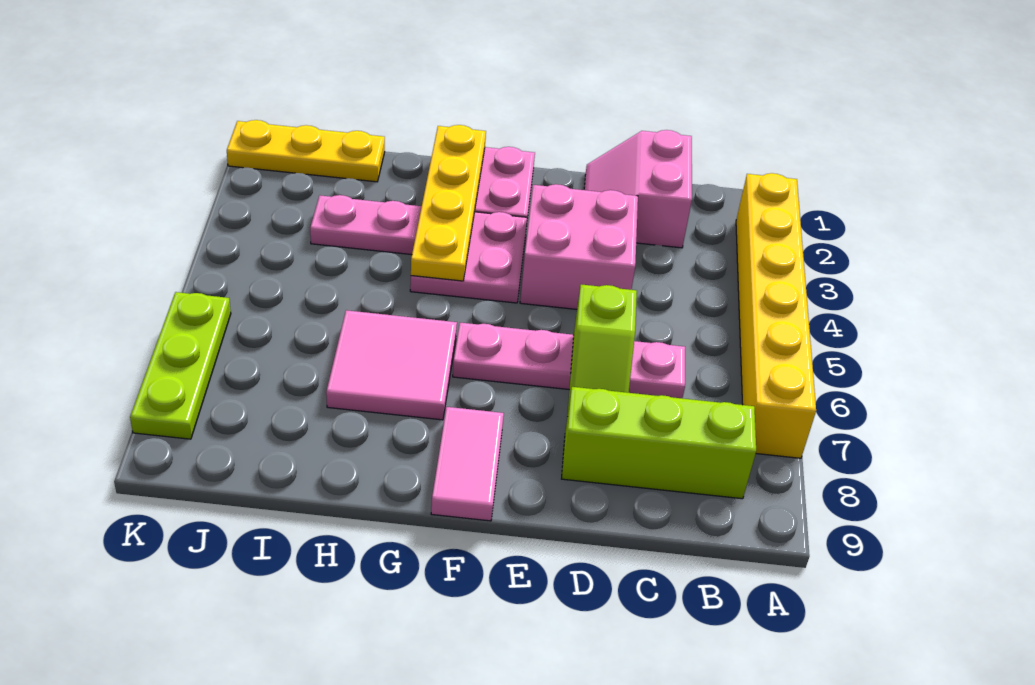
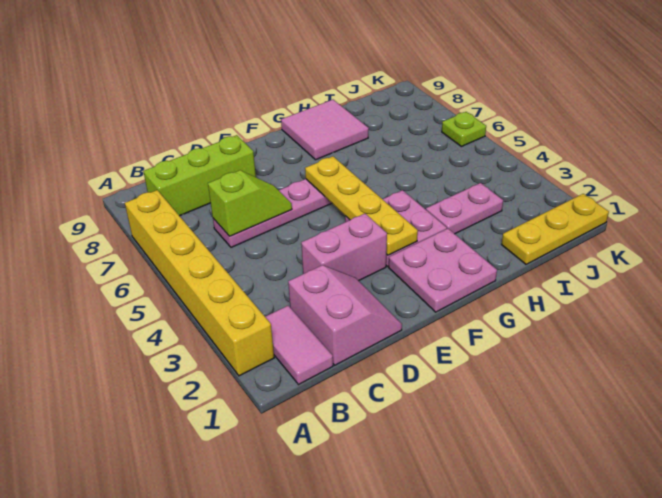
pink brick D3:E4 level 1 -> pink brick D3:E3 level 1
lime slope D6:D7 level 2 top 6 -> lime slope C6:D6 level 2 top C
pink tile F8:F9 level 1 -> pink tile B1:B2 level 1
yellow plate G1:G4 level 2 -> yellow plate F3:F6 level 2
pink tile G6:H7 level 1 -> pink tile G8:H9 level 1
lime plate K6:K8 level 1 -> lime plate K6 level 1

